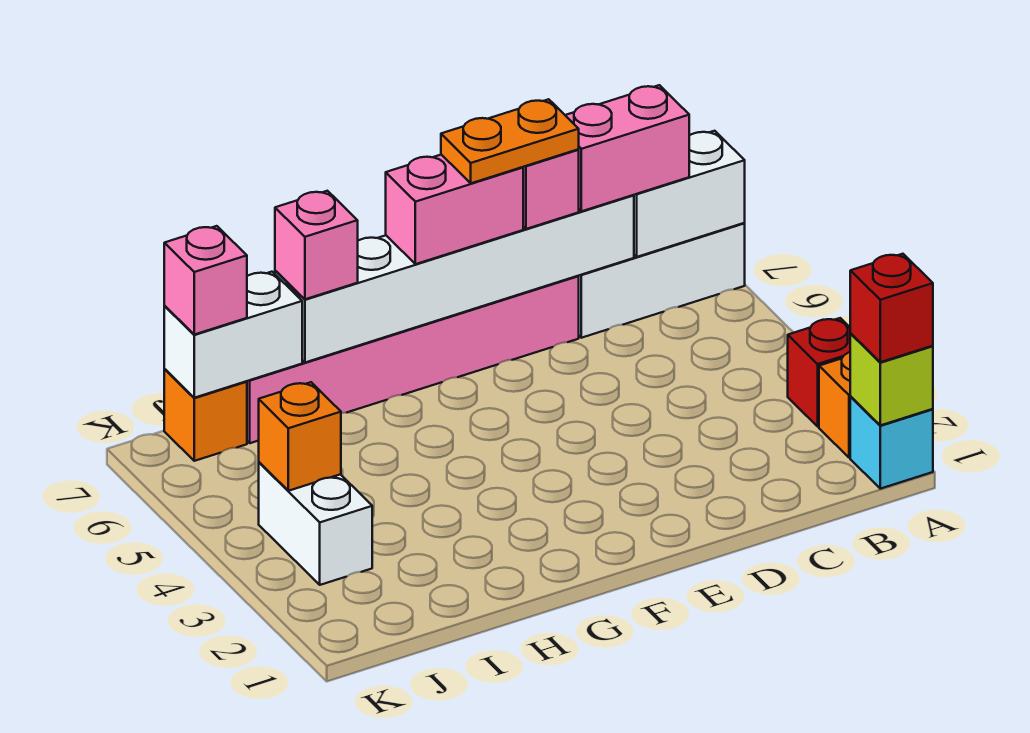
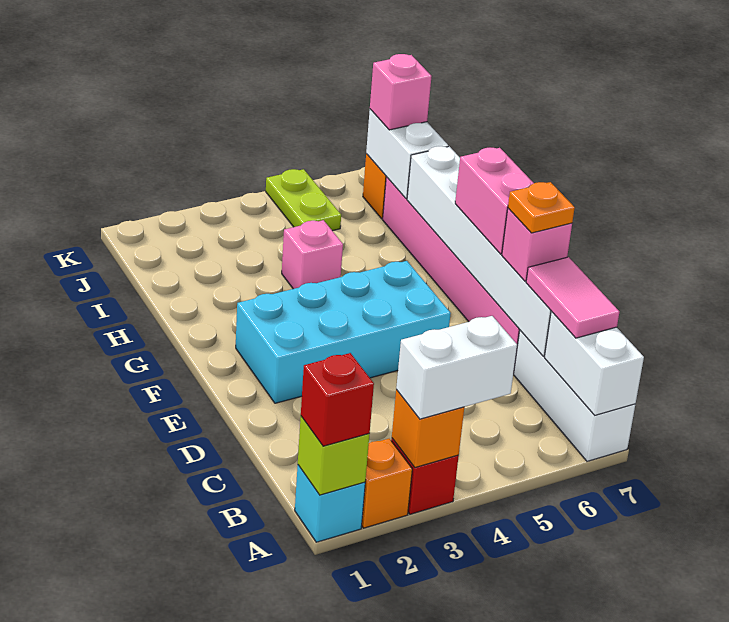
pink brick B7:C7 level 3 -> pink tile B7:C7 level 3
orange plate D7:E7 level 4 -> orange plate D7 level 4
none -> cyan brick E2:F5 level 1
pink brick H7 level 3 -> pink brick H4 level 1
white brick J3:J4 level 1 -> white brick A3:A4 level 3
orange brick J4 level 2 -> orange brick A3 level 2
none -> lime plate J5:K5 level 1

